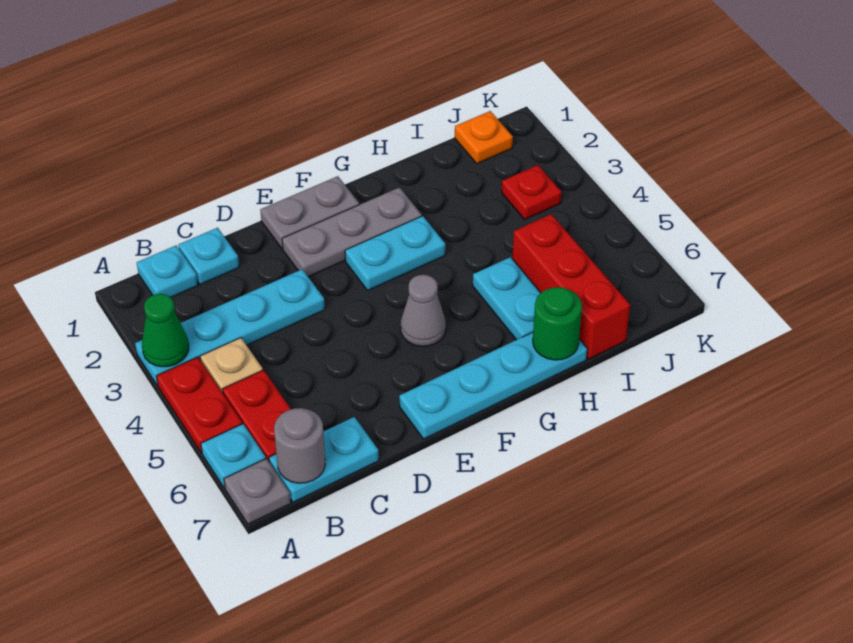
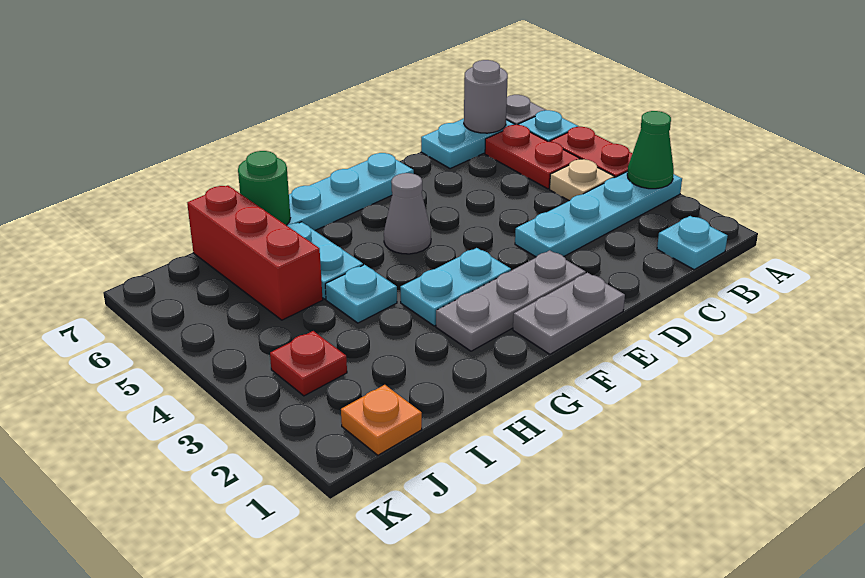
cyan plate C1 level 1 -> cyan plate H4 level 1

